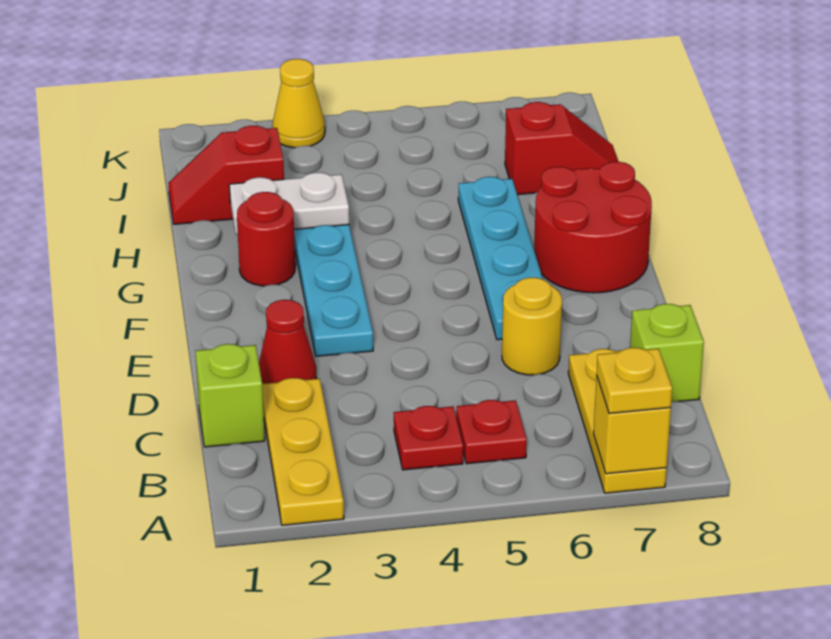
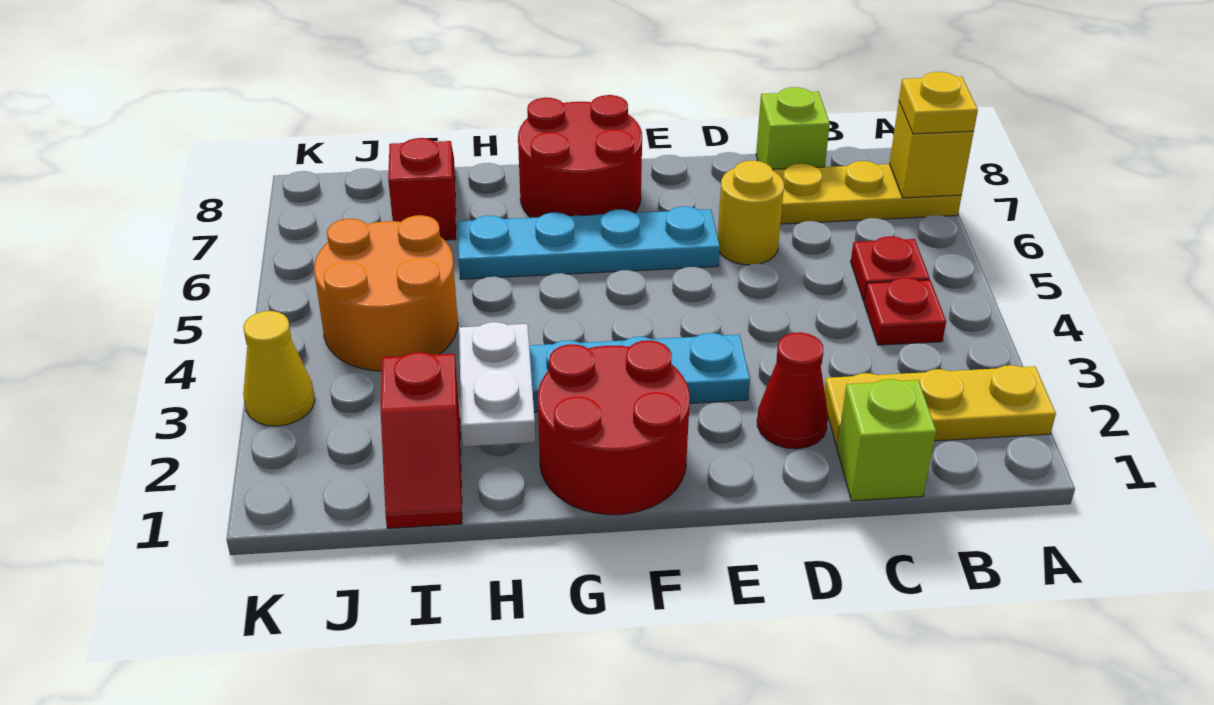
red round brick G2 level 1 -> red round brick F1:G2 level 1
none -> orange round brick I4:J5 level 1

